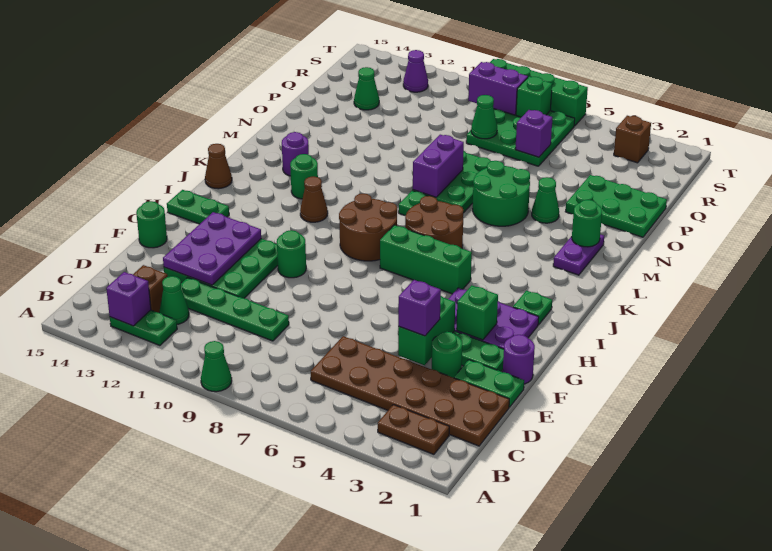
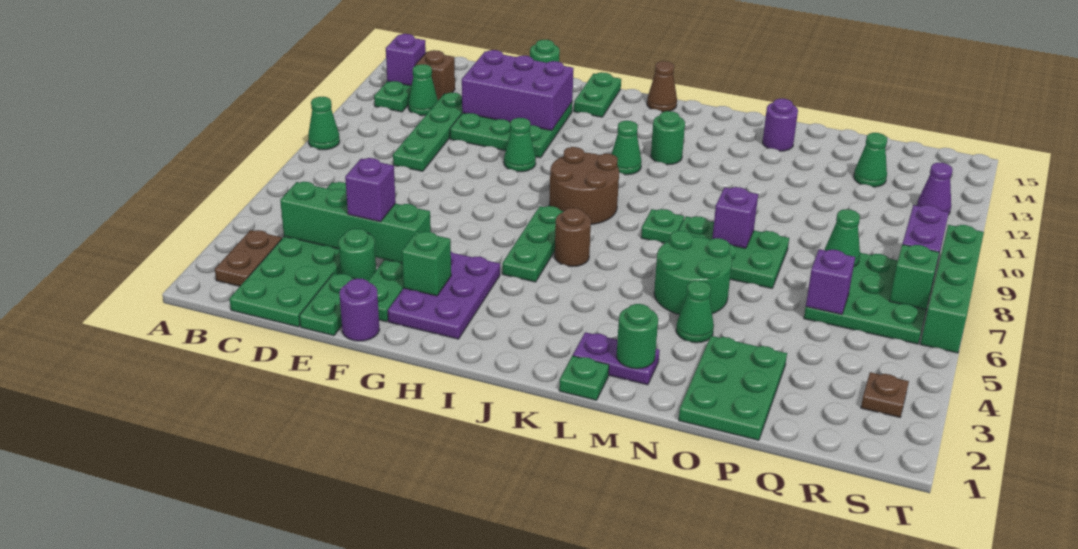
brown plate C1:D6 level 1 -> green plate C1:D6 level 1
green brick E4:F4 level 2 -> green brick C4:F4 level 2
purple plate E12:G13 level 2 -> purple brick E12:G13 level 2
green round brick G10 level 1 -> green cone G10 level 1
green plate I2 level 1 -> green plate L1 level 1
green brick I5:I7 level 1 -> green plate I5:I7 level 1
brown round brick J6:K7 level 1 -> brown round brick J6 level 1
brown cone J11 level 1 -> green cone J11 level 1
purple round brick L13 level 1 -> purple round brick N14 level 1
purple brick M8:N8 level 2 -> purple brick N8 level 2
brown brick S3 level 1 -> brown plate S3 level 1

